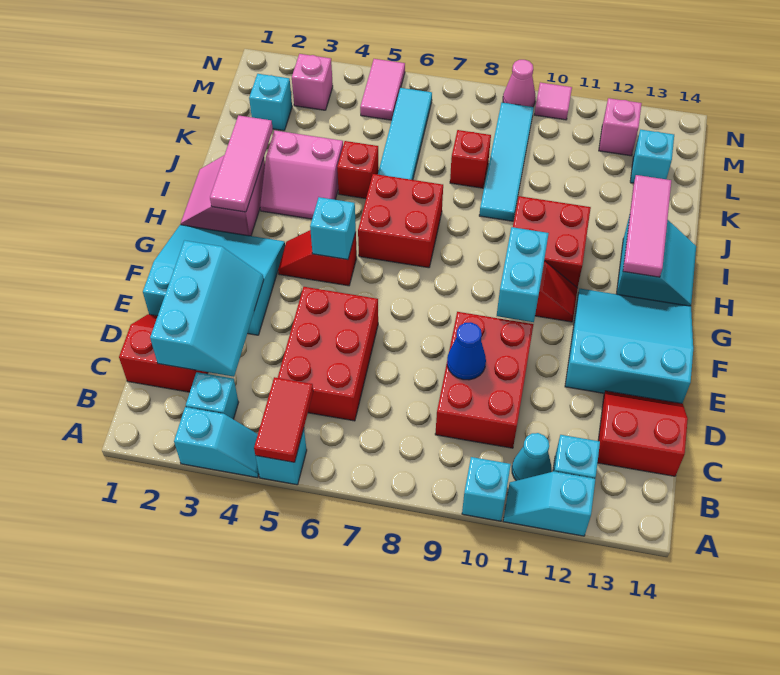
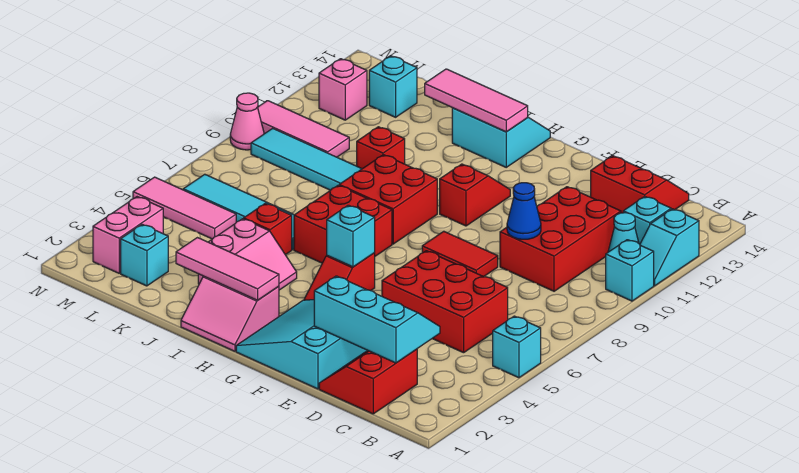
cyan slope A3:A4 level 1 top 3 -> none
red tile A5:B5 level 2 -> red tile E8:F8 level 1
cyan brick B3 level 1 -> none
red brick C9:E10 level 1 -> red brick C9:D11 level 1
red slope C13:D14 level 1 top C -> red slope C13:D14 level 1 top 13
cyan slope E12:G14 level 1 top E -> none
cyan brick F10:G10 level 2 -> none
red brick H10:I11 level 1 -> red brick H8:I9 level 1
red brick K8 level 1 -> red brick J10 level 1
pink brick M3 level 1 -> pink brick M2:M3 level 1
pink tile M5:N5 level 1 -> pink tile L5:N5 level 1
pink tile N10 level 1 -> pink tile L10:N10 level 1

